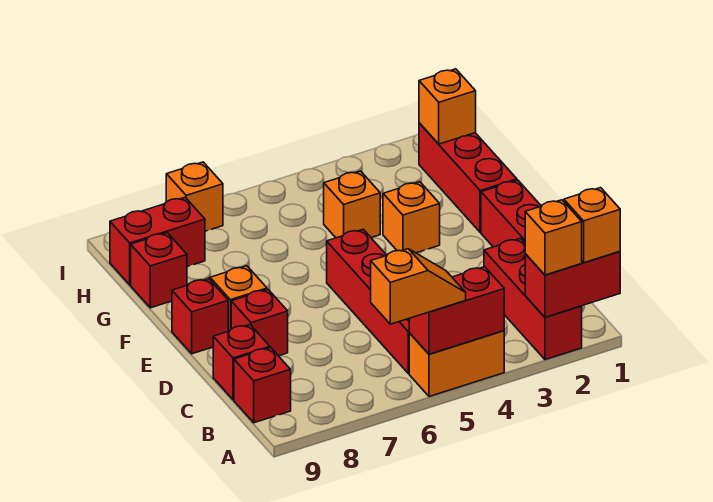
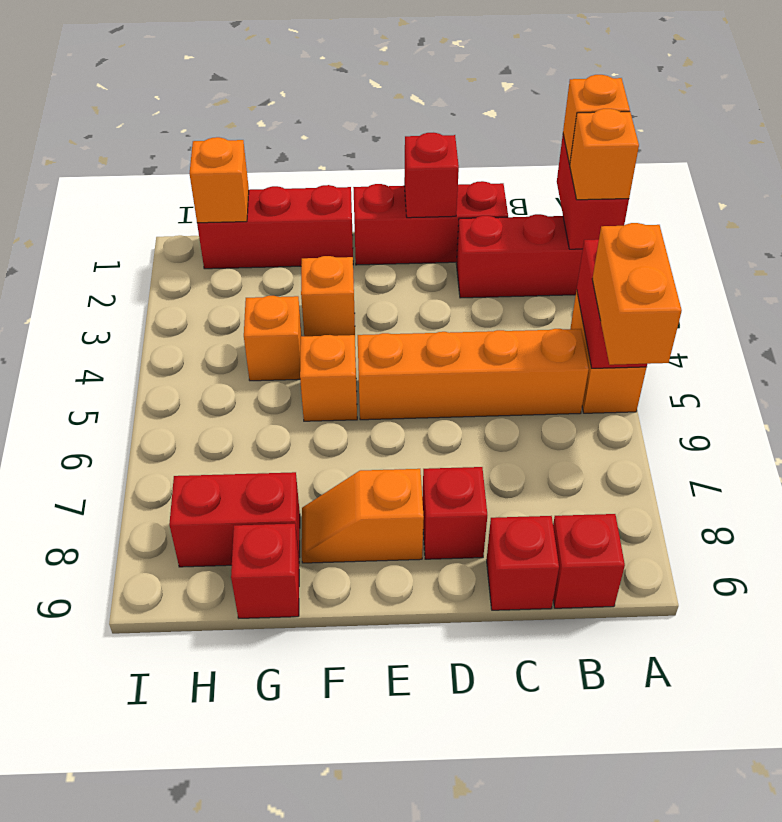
orange slope A5:A6 level 3 top 6 -> orange brick A5:A6 level 3
red brick B5:E5 level 1 -> orange brick B5:E5 level 1
red brick E9 level 1 -> red brick D1 level 2
red brick H8:H9 level 1 -> red brick G8:H8 level 1
orange brick I7 level 1 -> orange brick F5 level 1

